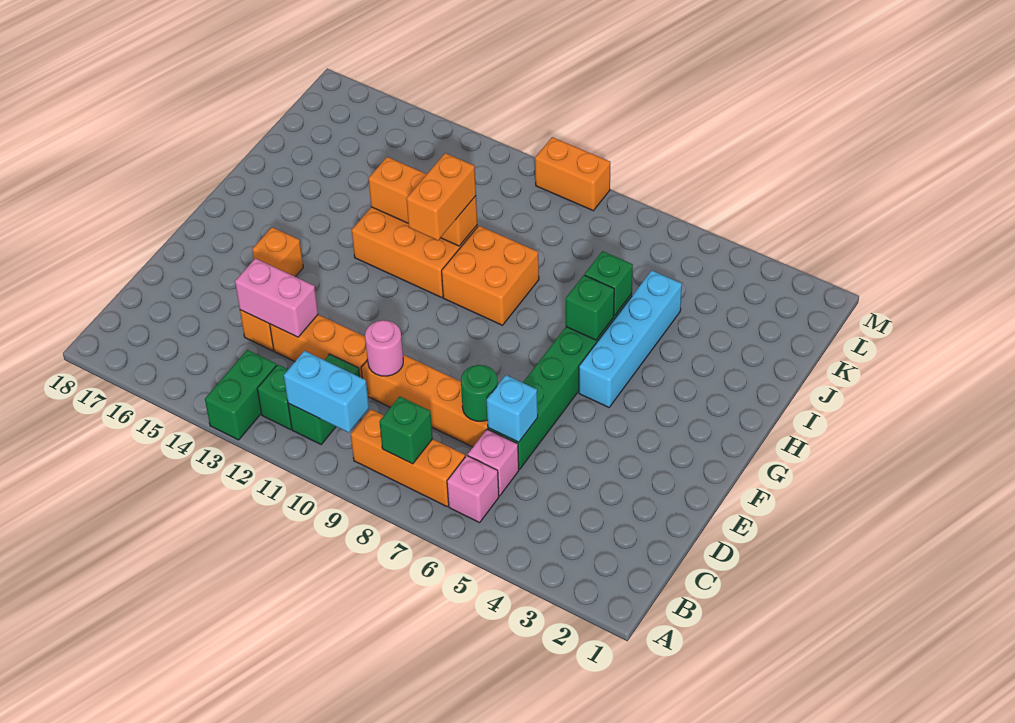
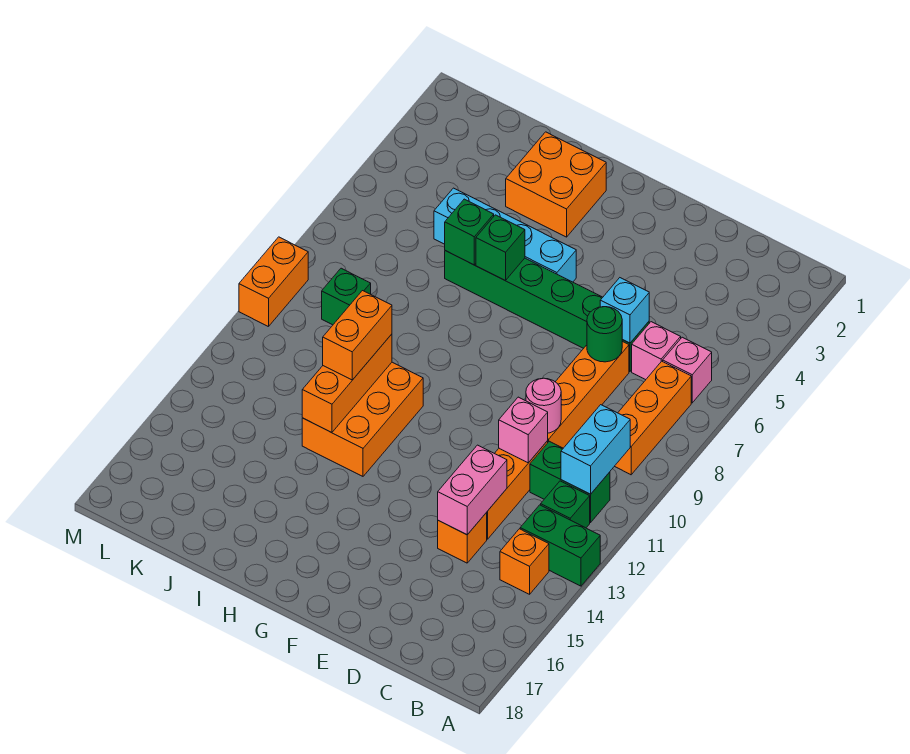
green brick B8 level 2 -> green brick K9 level 1
none -> pink brick D11 level 2
orange brick F15 level 1 -> orange brick B14 level 1
orange brick H9:I10 level 1 -> orange brick H2:I3 level 1
orange brick H11:I11 level 3 -> orange brick I11:I12 level 3

